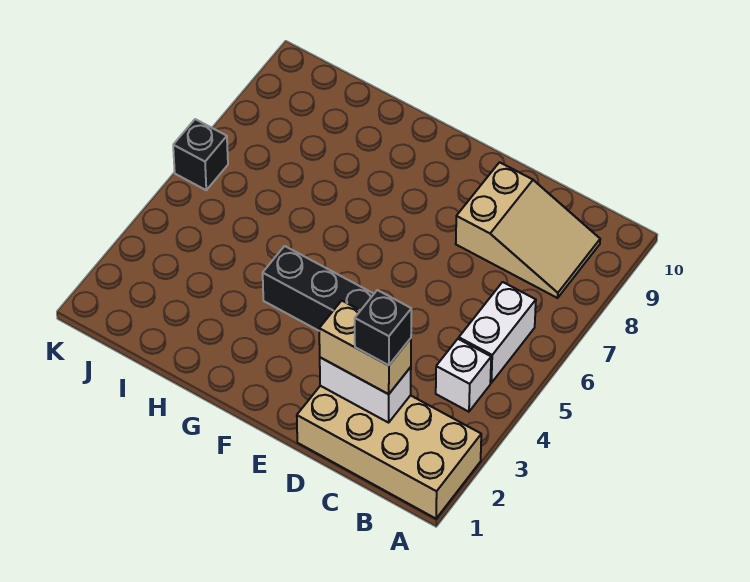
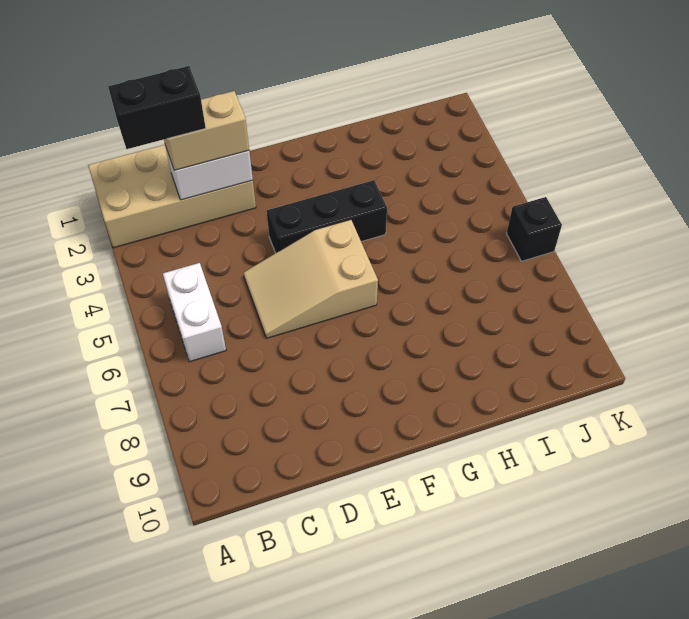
white brick B4 level 1 -> none
tan slope B8:D9 level 1 top D -> tan slope D5:F6 level 1 top F
black brick C2 level 4 -> black brick B2:C2 level 4

